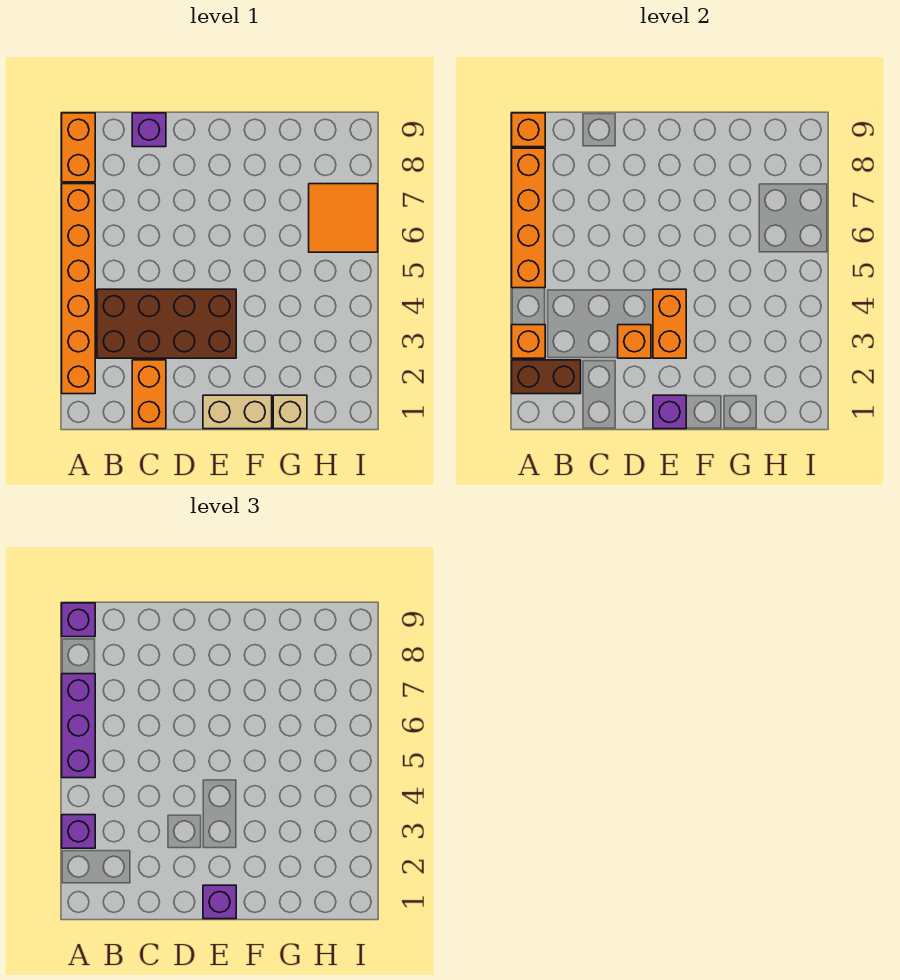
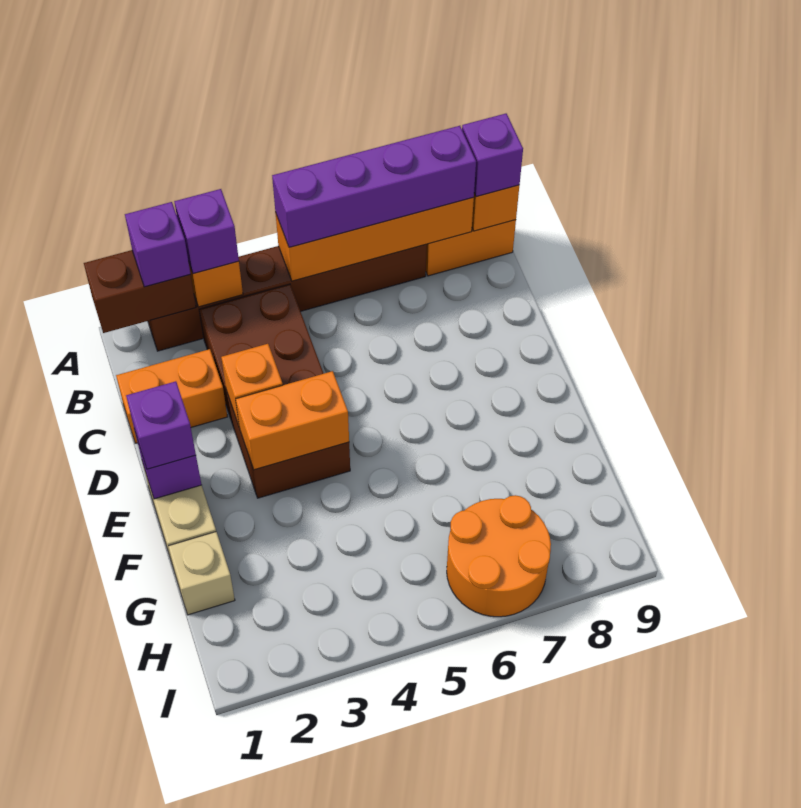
orange brick A2:A7 level 1 -> brown brick A2:A7 level 1
brown brick A2:B2 level 2 -> brown brick A1:A2 level 2
purple brick A5:A7 level 3 -> purple brick A5:A8 level 3
purple brick C9 level 1 -> purple brick A2 level 3
orange tile H6:I7 level 1 -> orange round brick H6:I7 level 1

